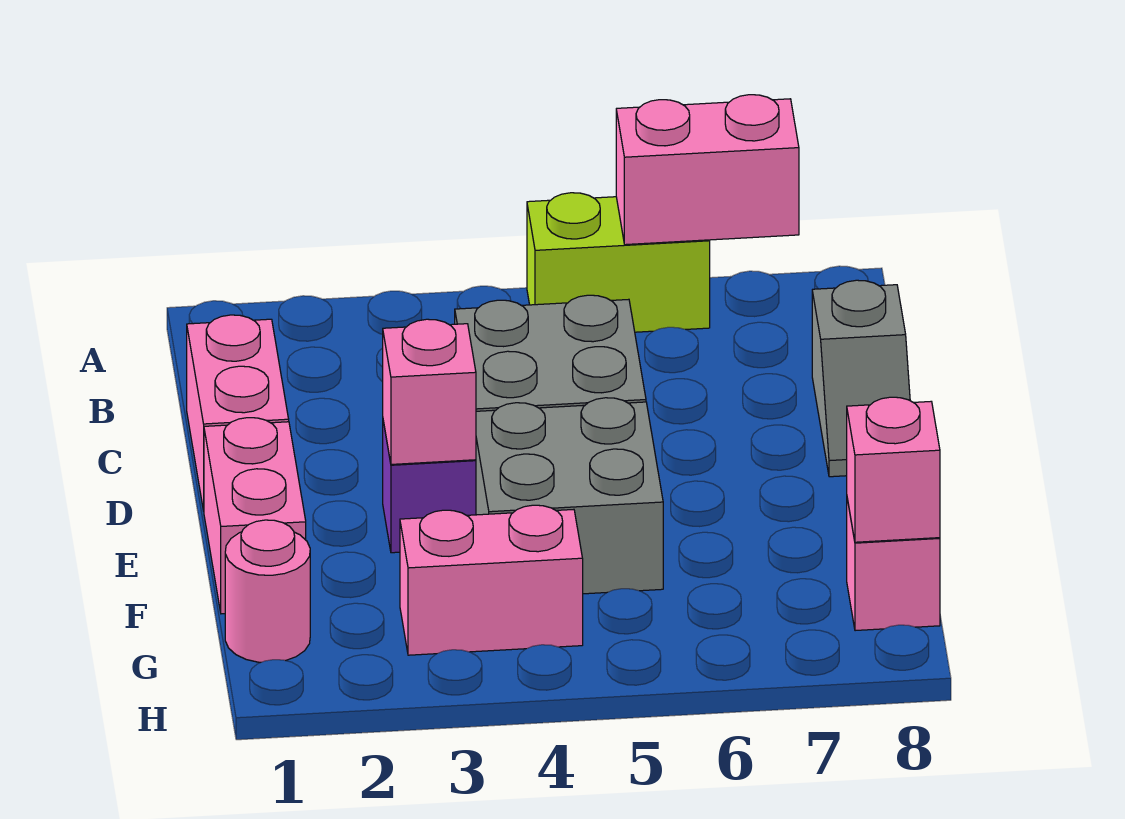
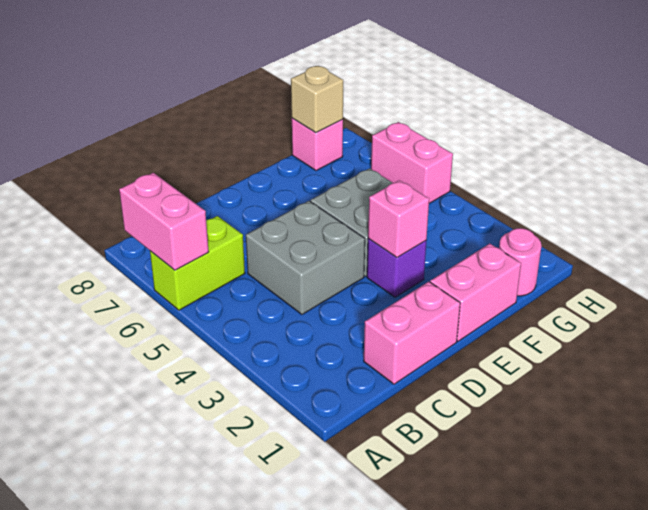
lime brick A5:A6 level 1 -> lime brick A6:B6 level 1
grey slope C8:D8 level 1 top C -> none
pink brick G3:G4 level 1 -> pink brick H5:H6 level 1
pink brick G8 level 2 -> tan brick G8 level 2

